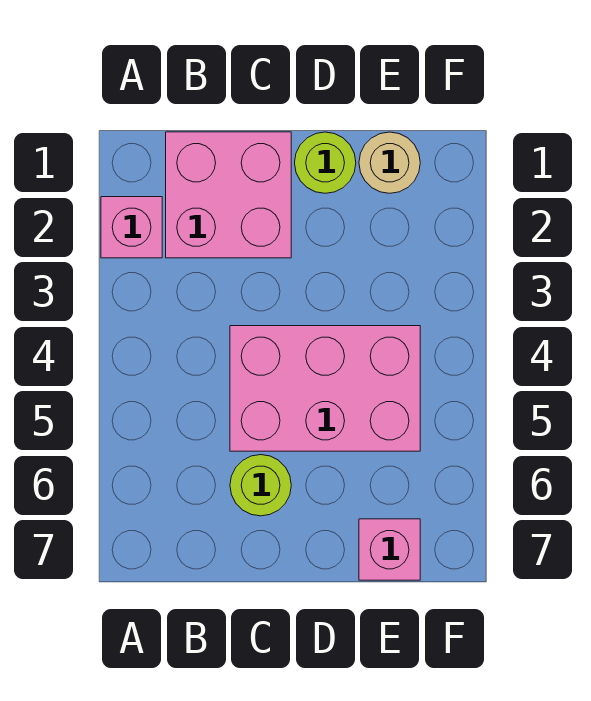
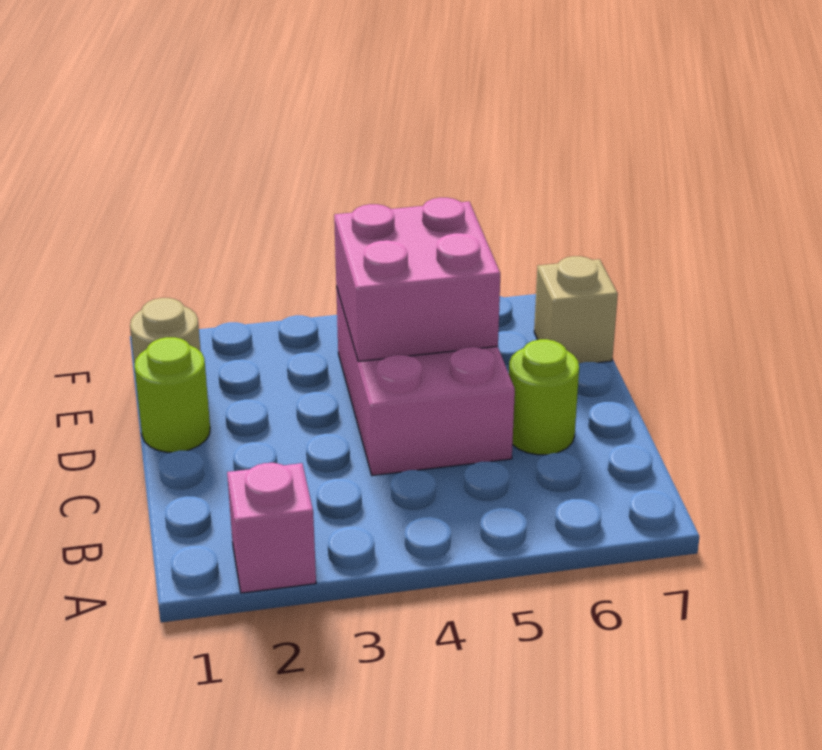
pink brick B1:C2 level 1 -> pink brick D4:E5 level 2
pink brick E7 level 1 -> tan brick E7 level 1

